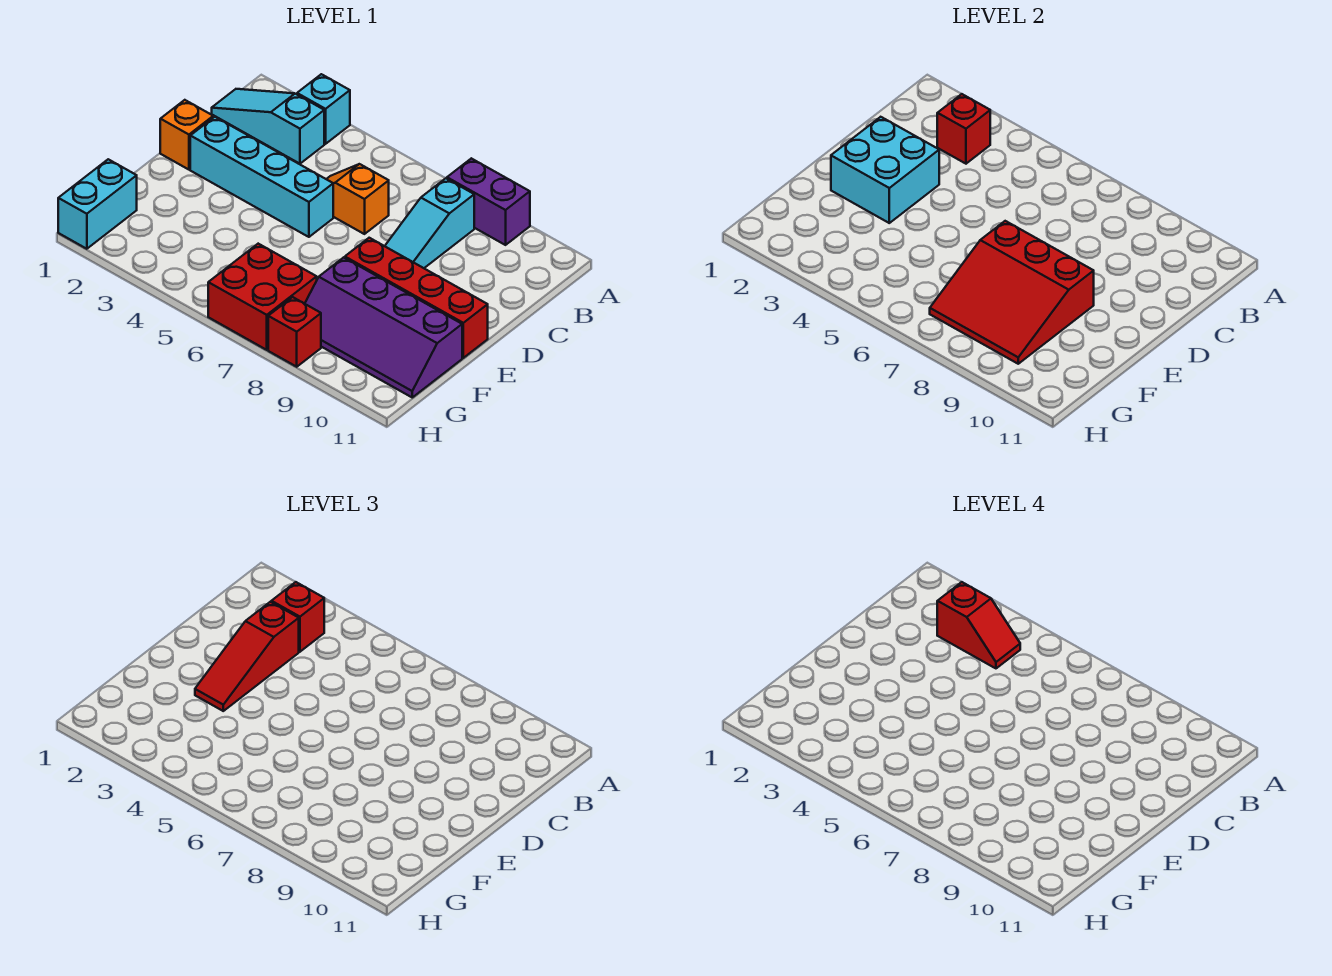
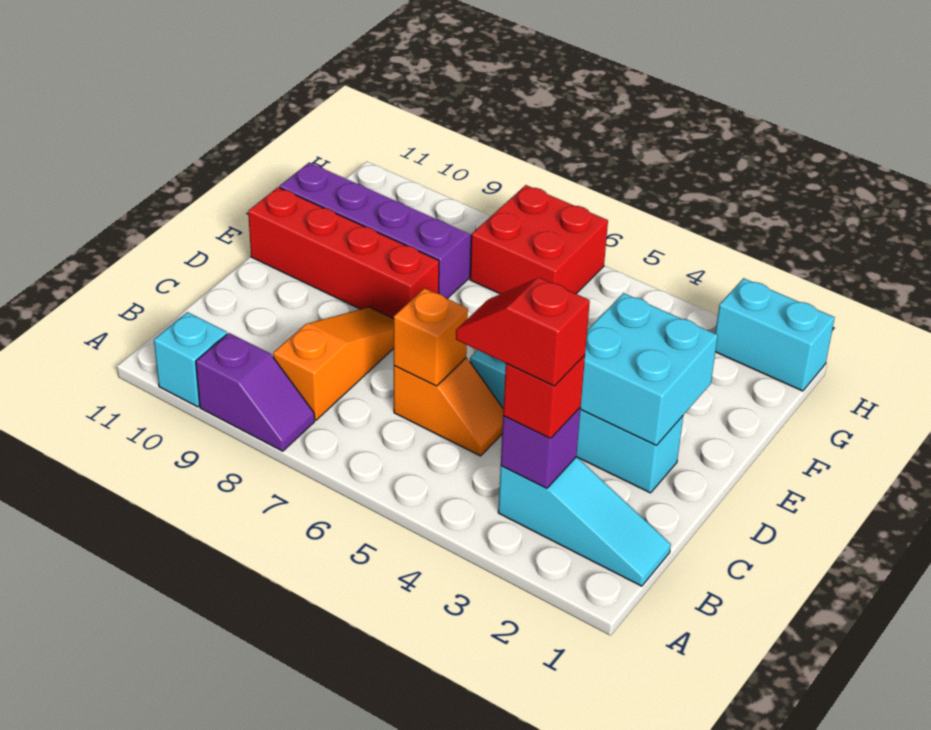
cyan brick A3 level 1 -> cyan brick A10 level 1
purple brick A8:A9 level 1 -> purple slope A8:A9 level 1 top 9
red brick B3 level 2 -> purple brick B3 level 2
cyan slope B8:D8 level 1 top B -> orange slope B8:D8 level 1 top B
red slope C3:E3 level 3 top C -> none
orange brick D1 level 1 -> orange brick C6 level 2
red slope E7:G9 level 2 top E -> none
cyan brick G1:H1 level 1 -> cyan brick H1:H2 level 1
red brick H8 level 1 -> none

